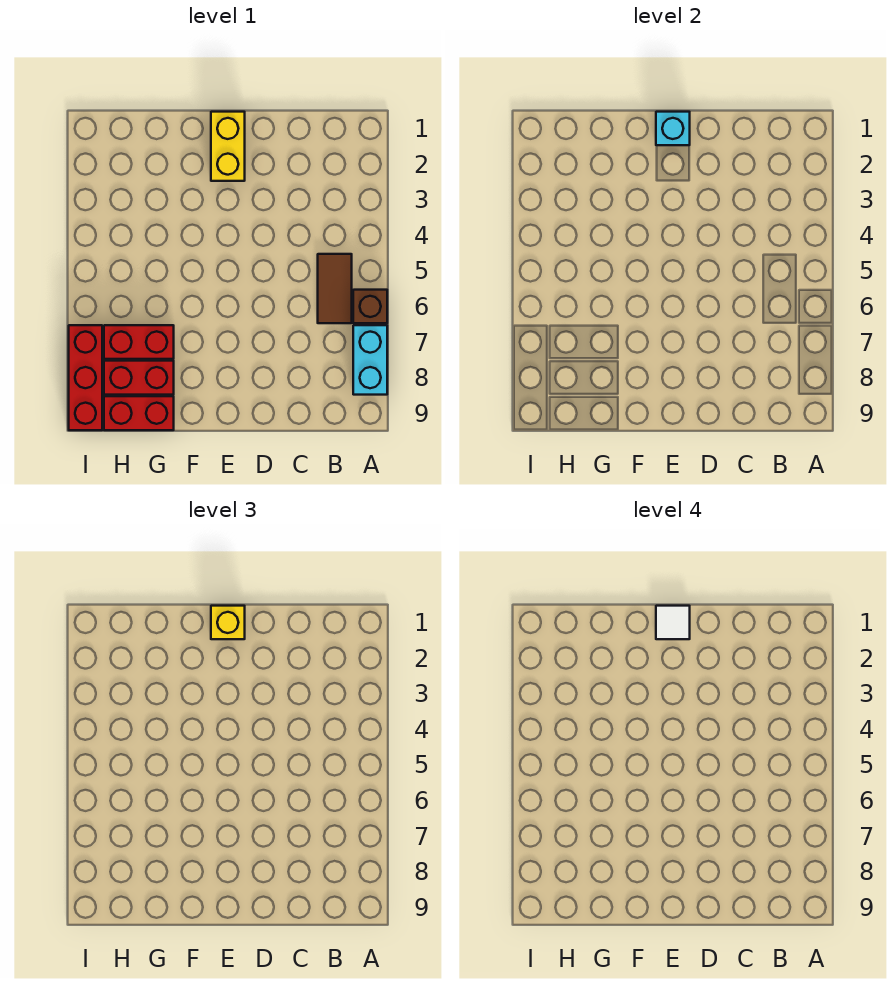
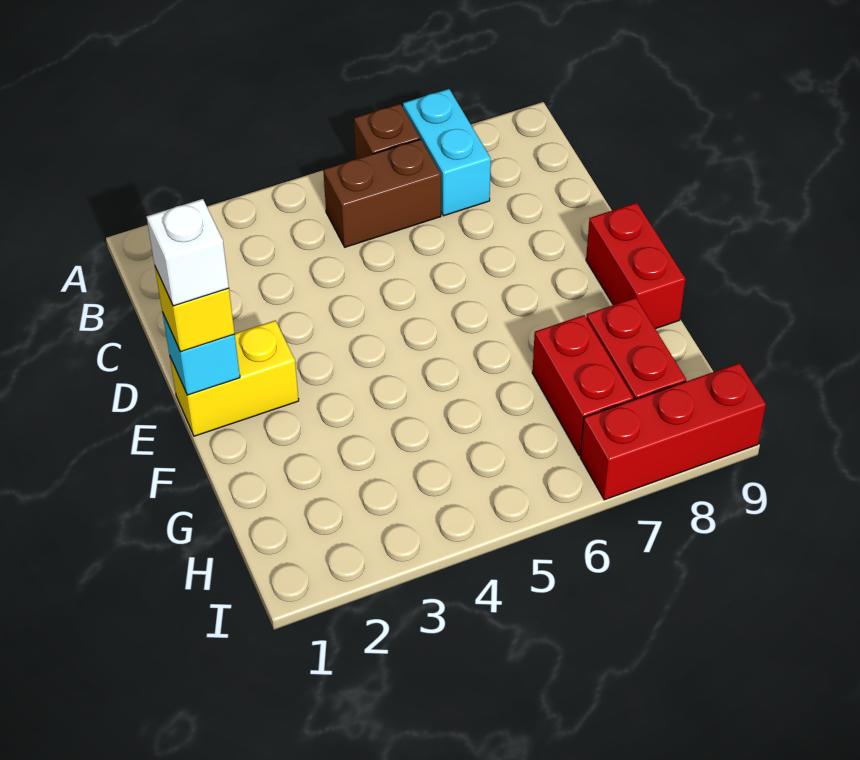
cyan brick A7:A8 level 1 -> cyan brick A7:B7 level 1
brown tile B5:B6 level 1 -> brown brick B5:B6 level 1
white tile E1 level 4 -> white brick E1 level 4
red brick G9:H9 level 1 -> red brick E9:F9 level 1

